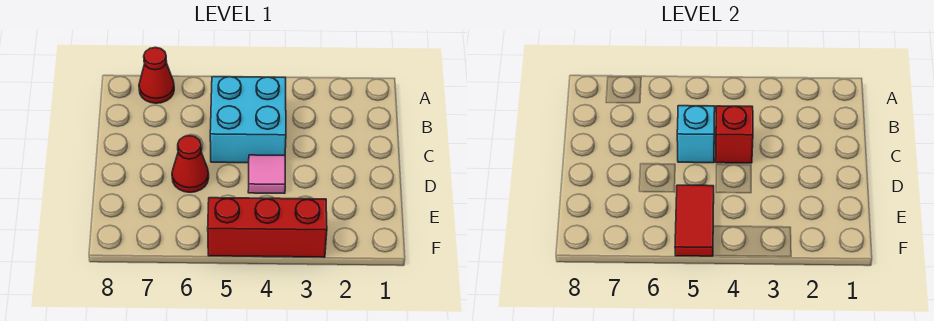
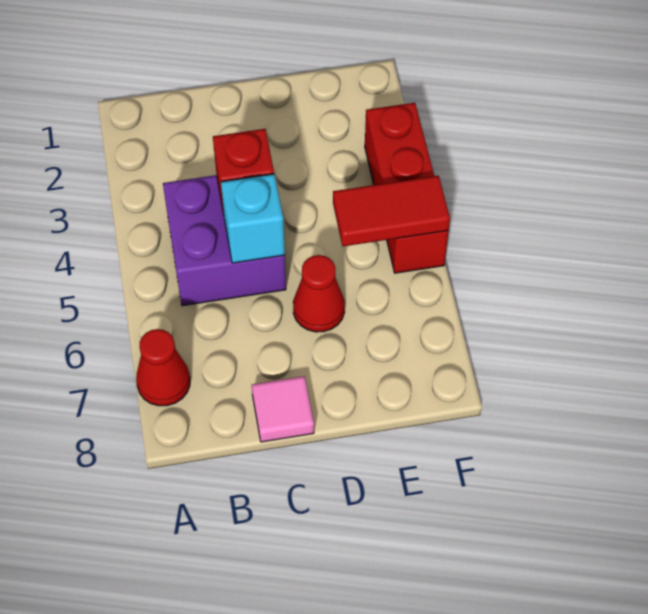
cyan brick B4:C5 level 1 -> purple brick B4:C5 level 1
pink tile D4 level 1 -> pink tile C8 level 1

